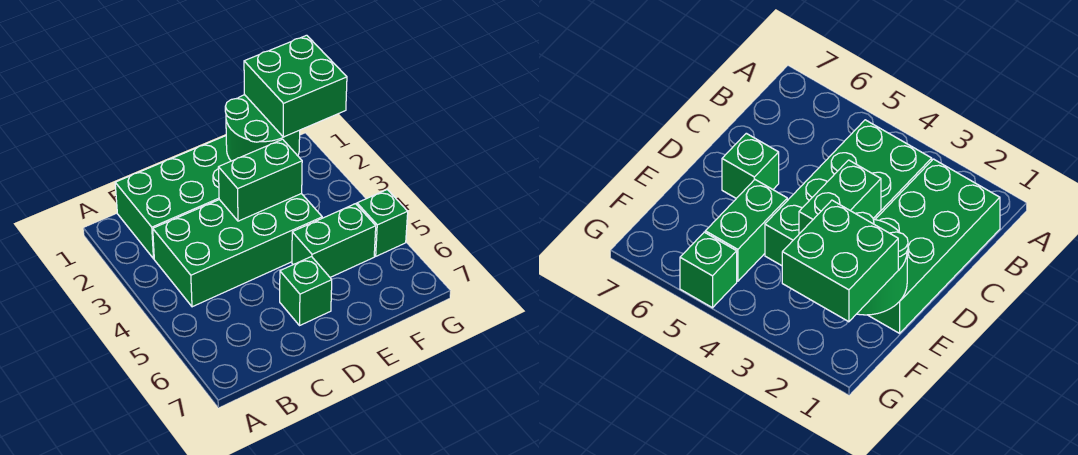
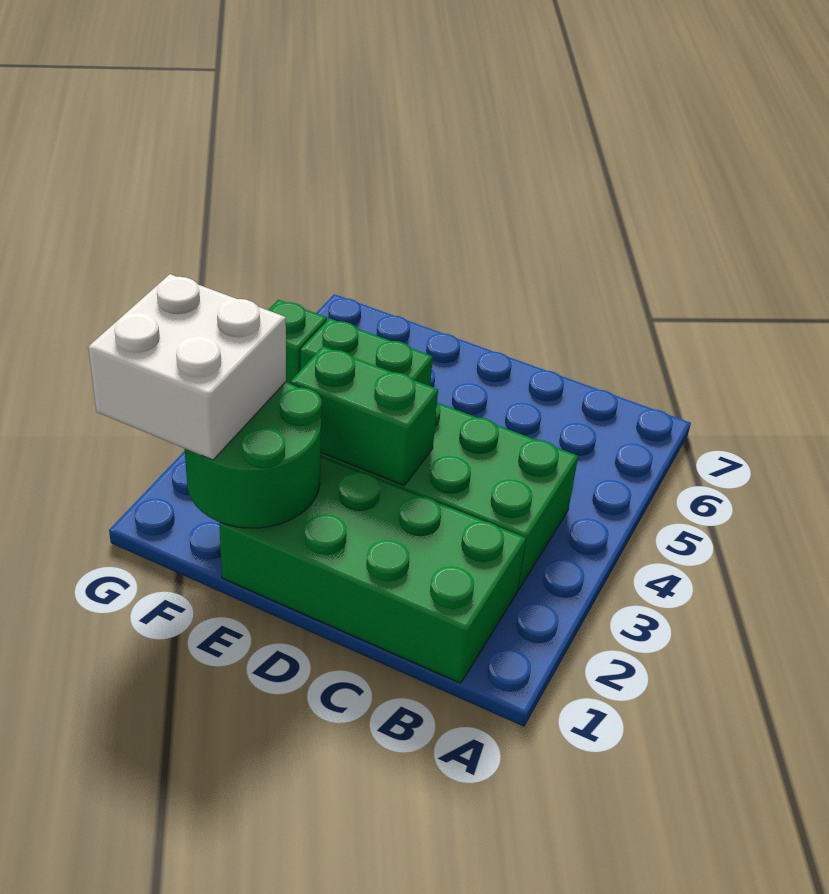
green brick D6 level 1 -> none
green brick F1:G2 level 3 -> white brick F1:G2 level 3

